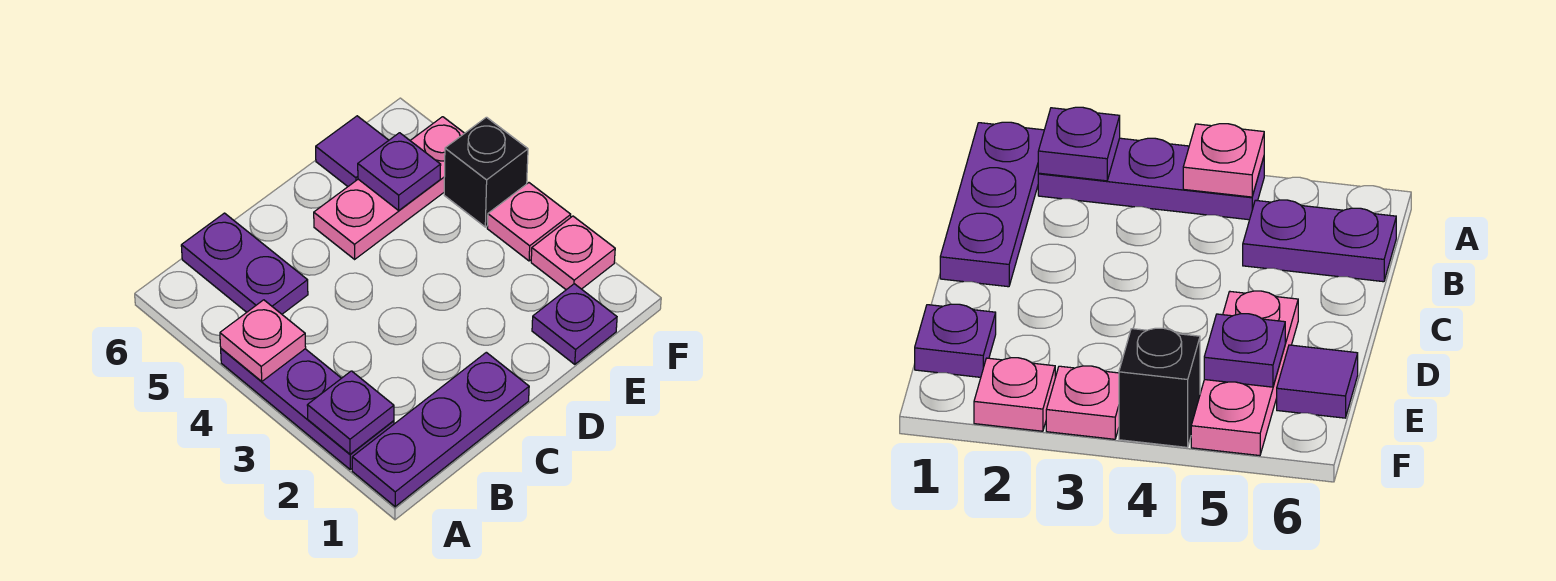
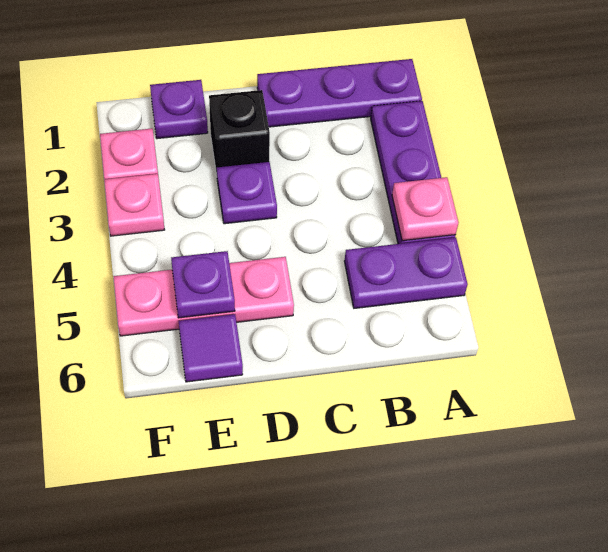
purple plate A2 level 2 -> purple plate D3 level 1
purple plate B5:B6 level 1 -> purple plate A5:B5 level 1
black brick F4 level 1 -> black brick D2 level 1

